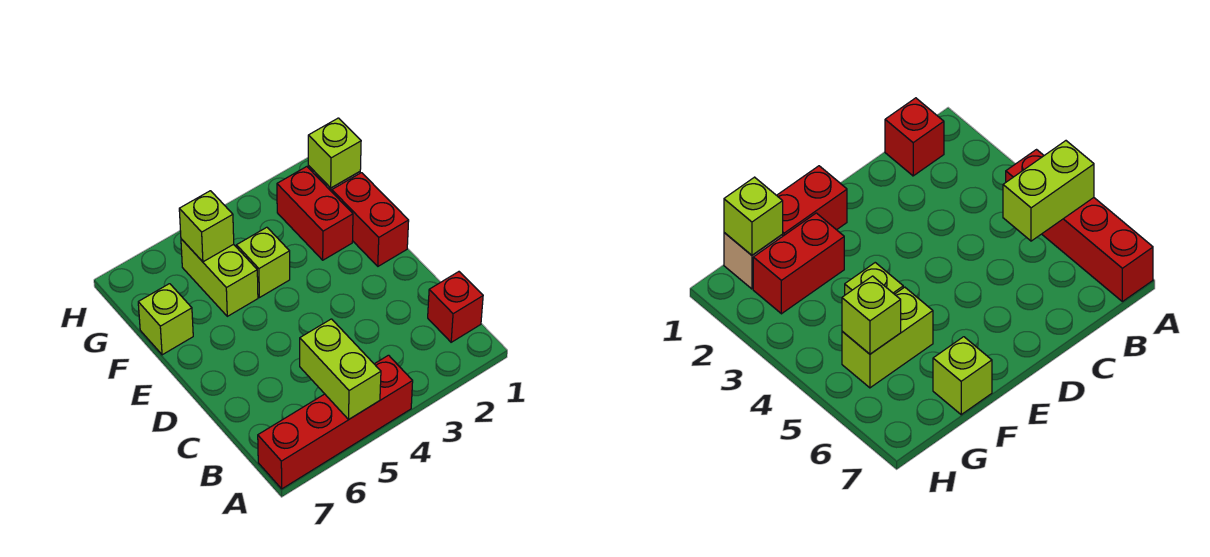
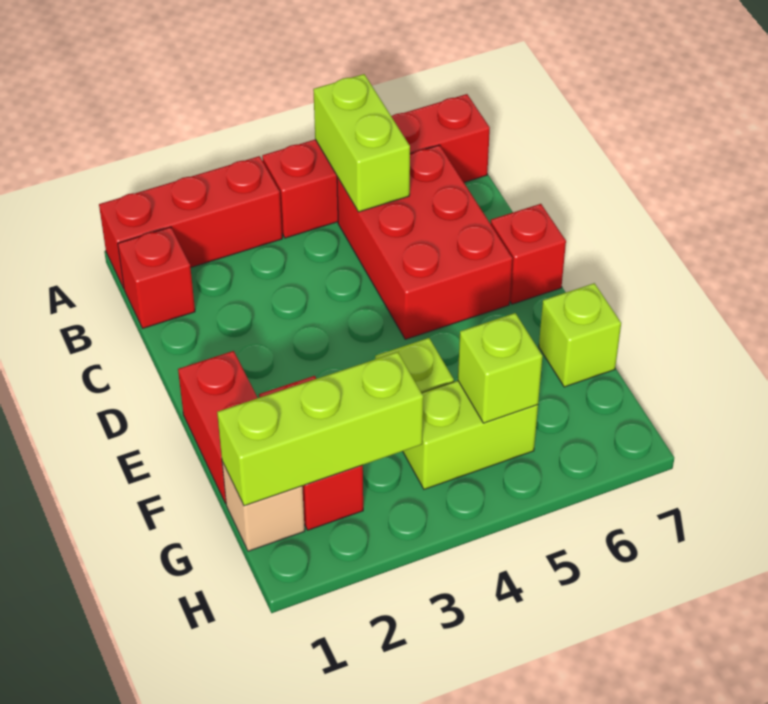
none -> red brick A1:A3 level 1
none -> red brick B5:D6 level 1
none -> red brick D7 level 1
lime brick F5:G5 level 1 -> lime brick G4:G5 level 1
lime brick G1 level 2 -> lime brick G1:G3 level 2

